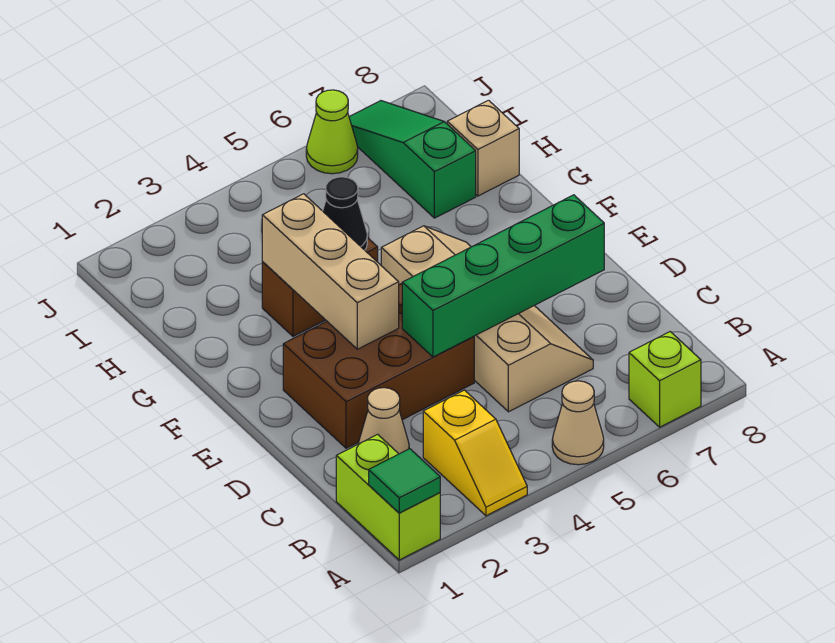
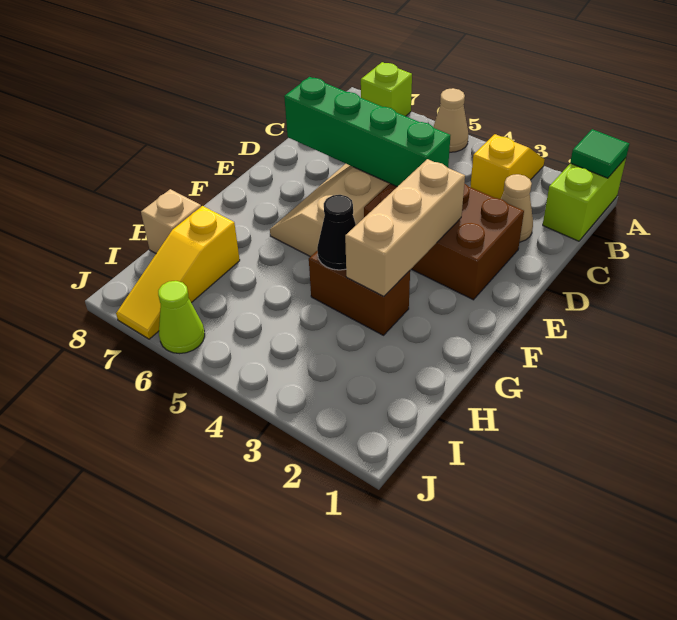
green slope H7:J7 level 1 top H -> yellow slope H7:J7 level 1 top H

